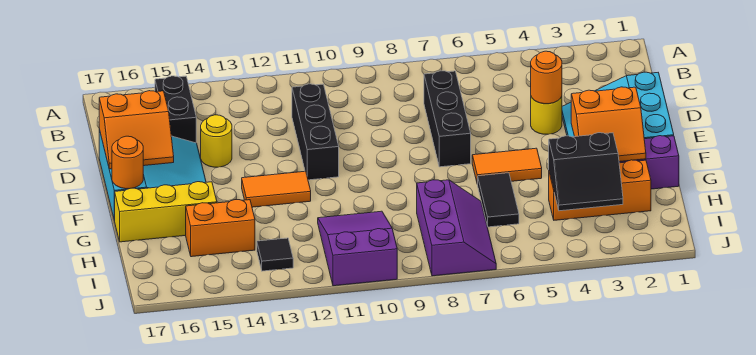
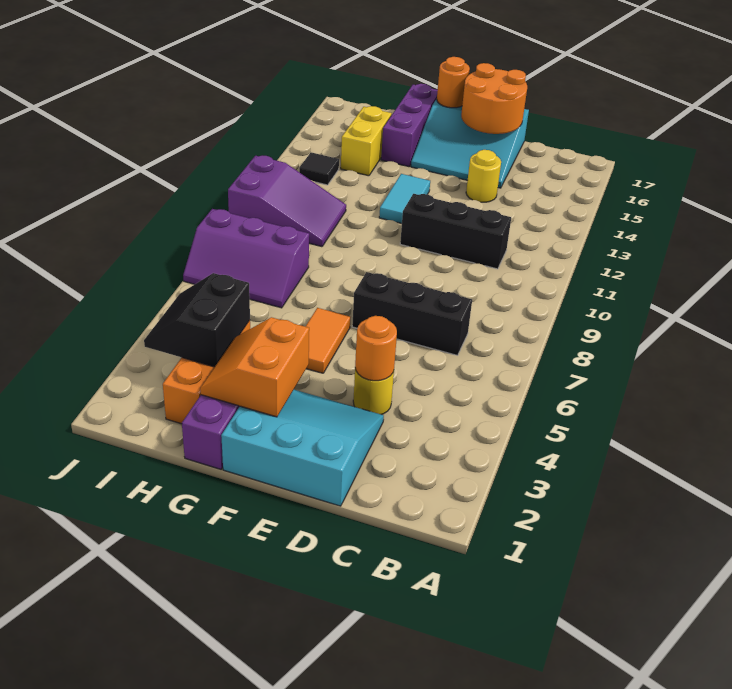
black brick B15:C15 level 1 -> none
orange slope D16:E17 level 2 top D -> orange round brick D16:E17 level 2
orange tile F12:F13 level 1 -> cyan tile F12:F13 level 1
black tile G6:H6 level 1 -> none
yellow brick G15:G17 level 1 -> purple brick G15:G17 level 1
orange brick H14:H15 level 1 -> yellow brick H14:H15 level 1

